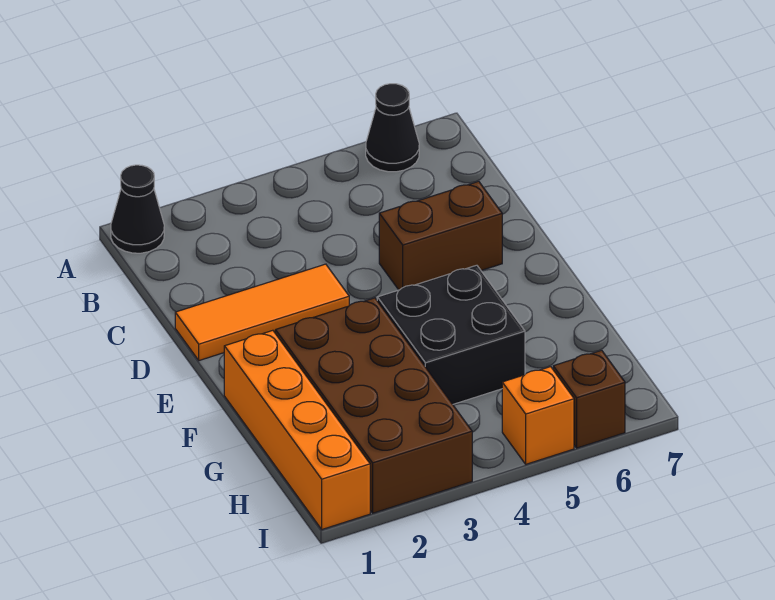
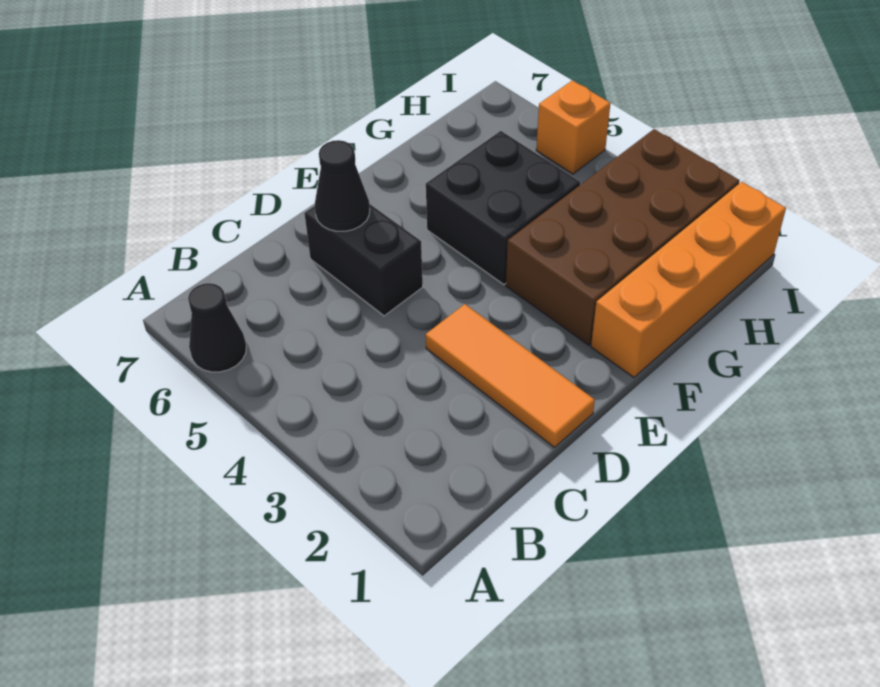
black cone A1 level 1 -> black cone D6 level 2
brown brick D5:D6 level 1 -> black brick D5:D6 level 1
brown brick I6 level 1 -> none

